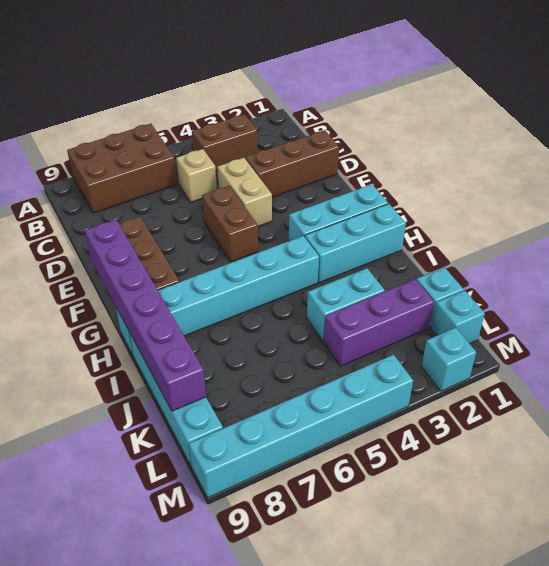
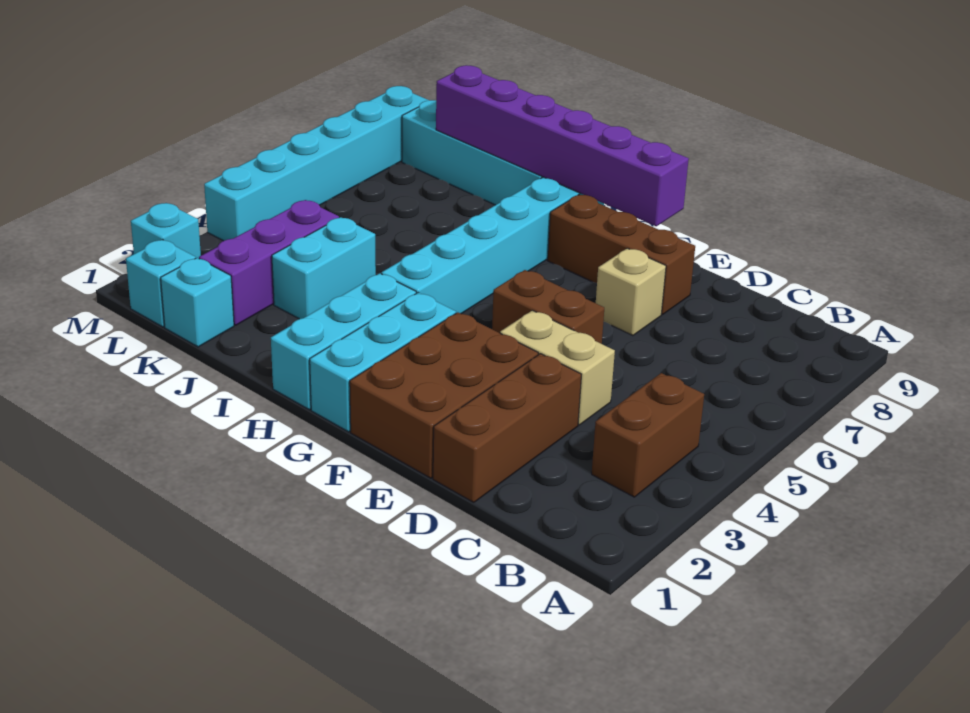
brown brick A6:B8 level 1 -> brown brick E1:F3 level 1
tan brick C5 level 1 -> tan brick E7 level 1

